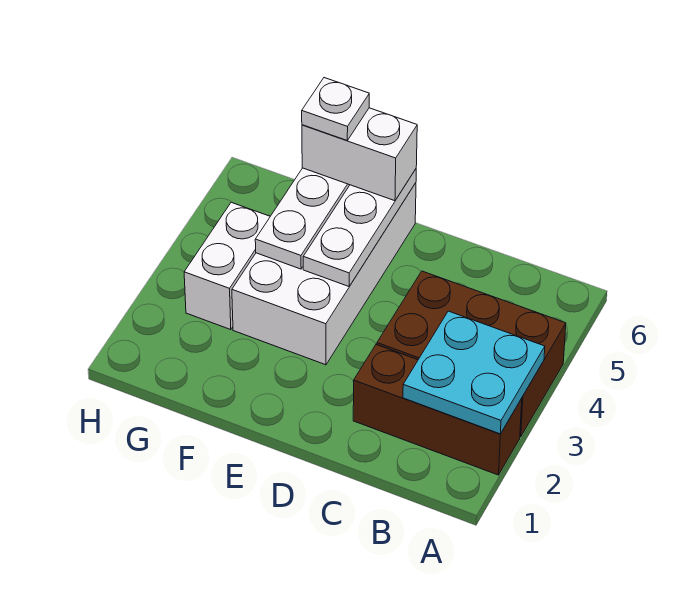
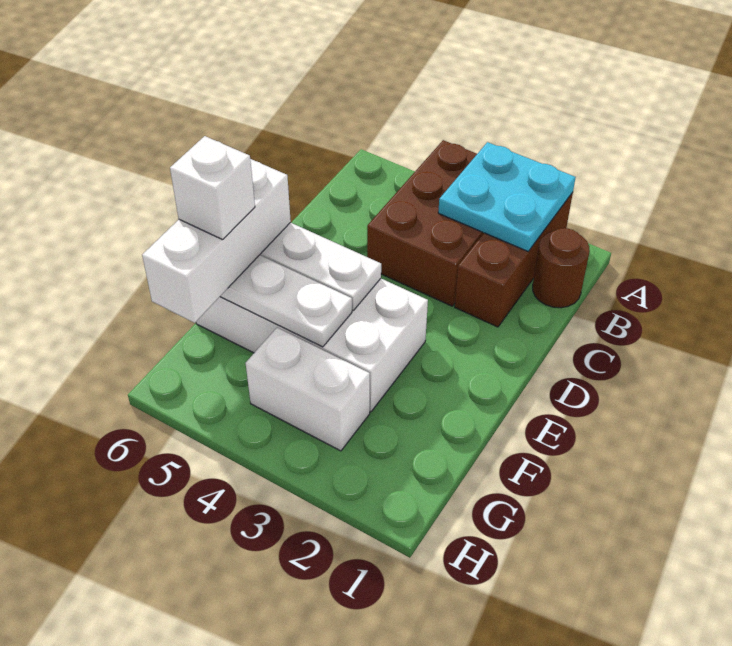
none -> brown round brick B1 level 1
white brick E6:F6 level 3 -> white brick E6:G6 level 3
white plate F6 level 4 -> white brick F6 level 4

